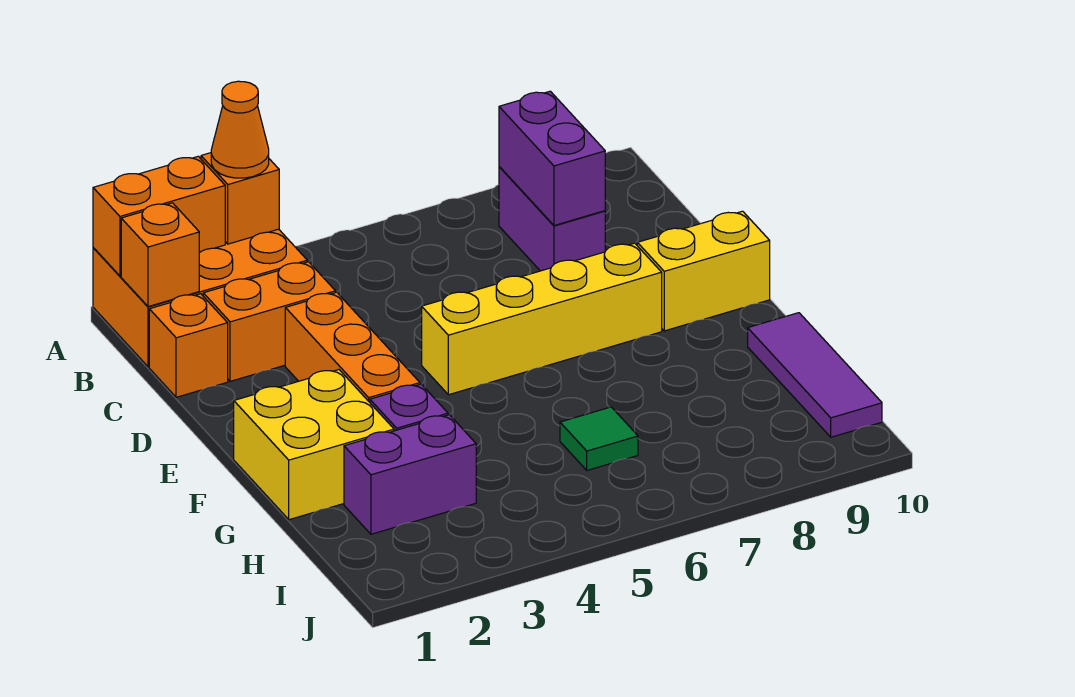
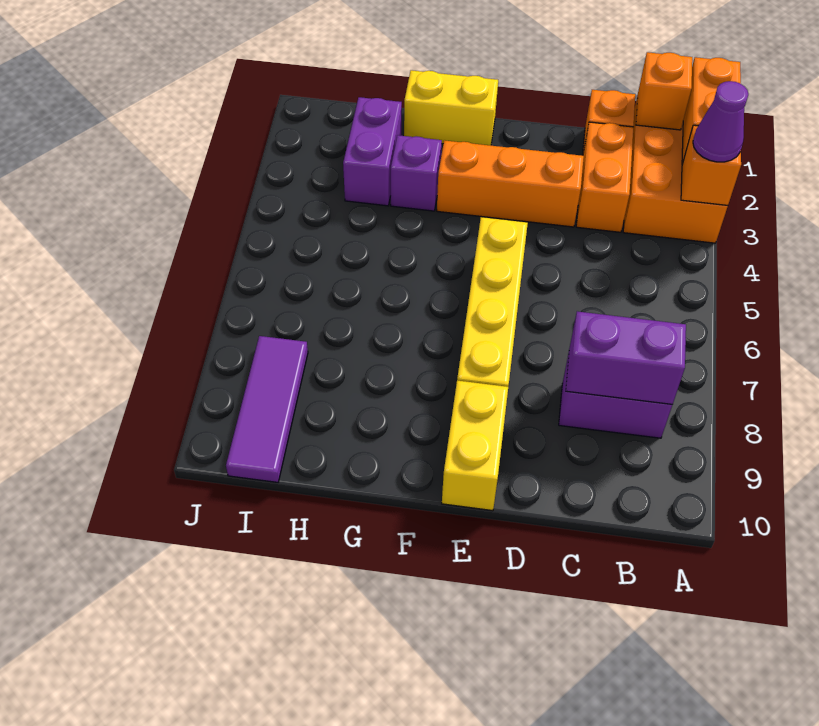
orange cone A3 level 3 -> purple cone A3 level 3
yellow brick F1:G2 level 1 -> yellow brick F1:G1 level 1
purple tile G10:I10 level 1 -> purple tile I8:I10 level 1
green tile H6 level 1 -> none

